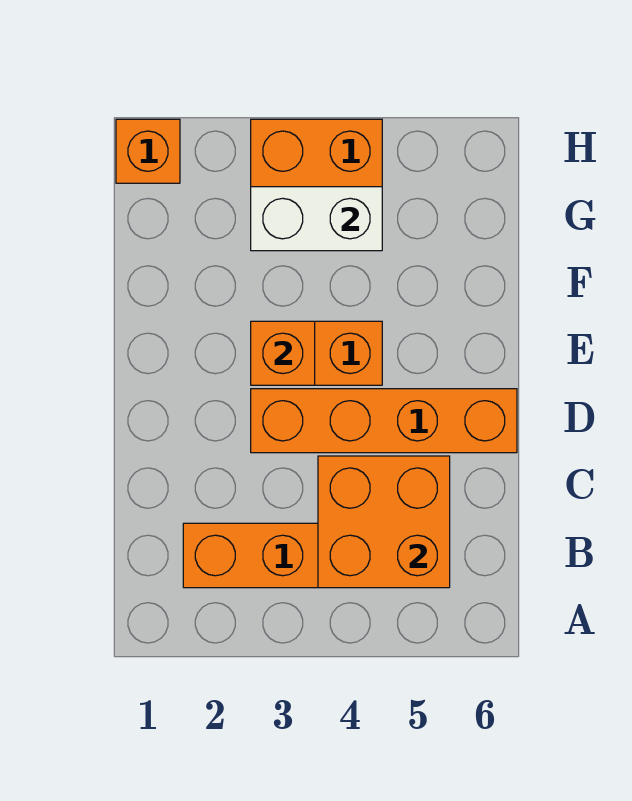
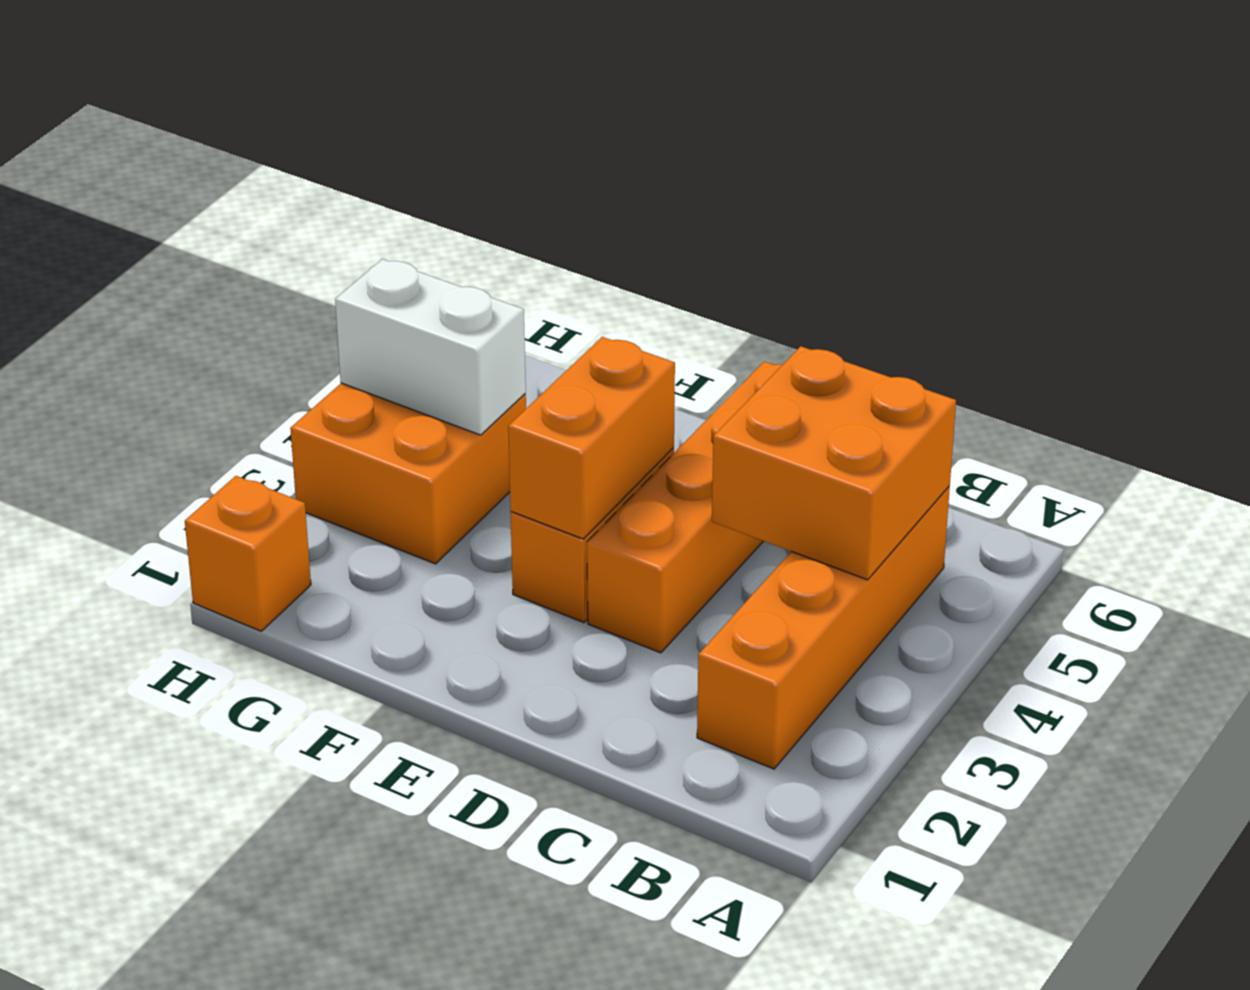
orange brick E3 level 2 -> orange brick E3:E4 level 2
white brick G3:G4 level 2 -> white brick G4:H4 level 2

